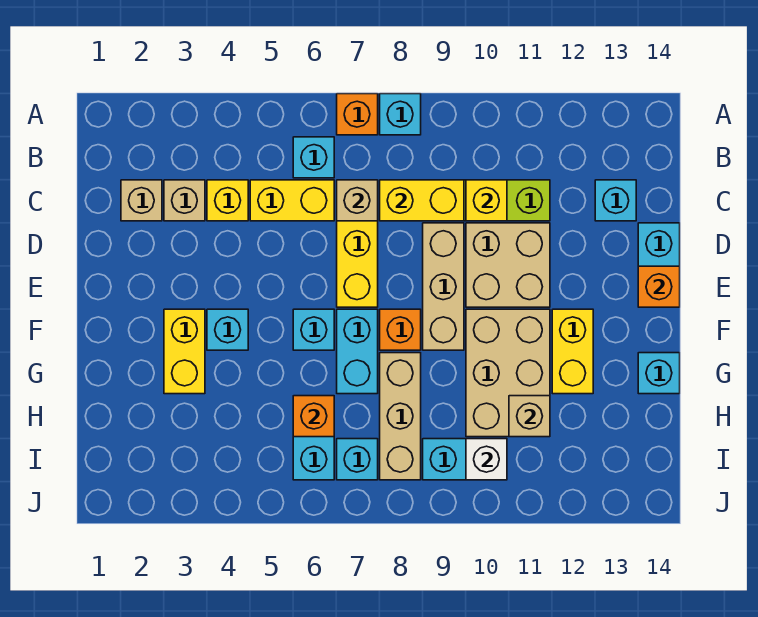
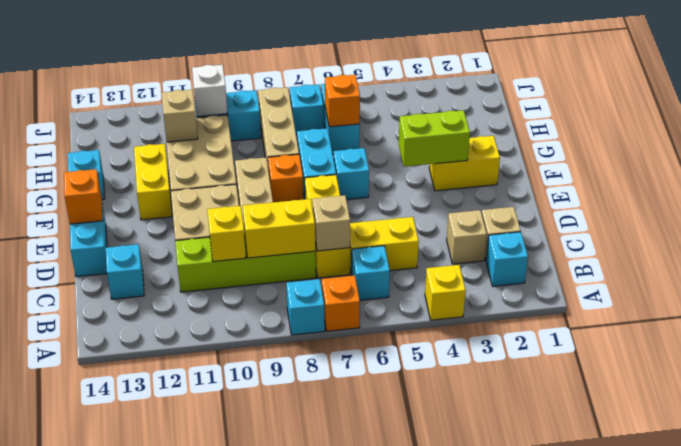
yellow brick C4 level 1 -> yellow brick A4 level 1
yellow brick F3:G3 level 1 -> yellow brick F2:F3 level 1
none -> lime brick F3:F4 level 2
cyan brick F4 level 1 -> cyan brick B2 level 1

